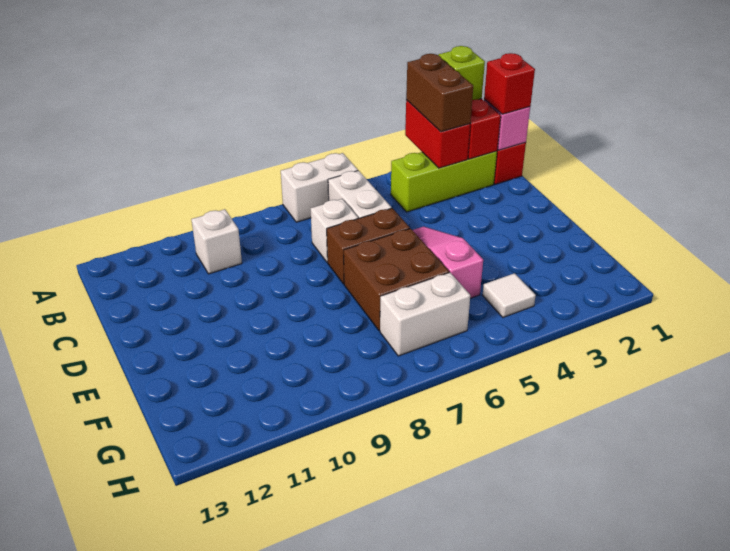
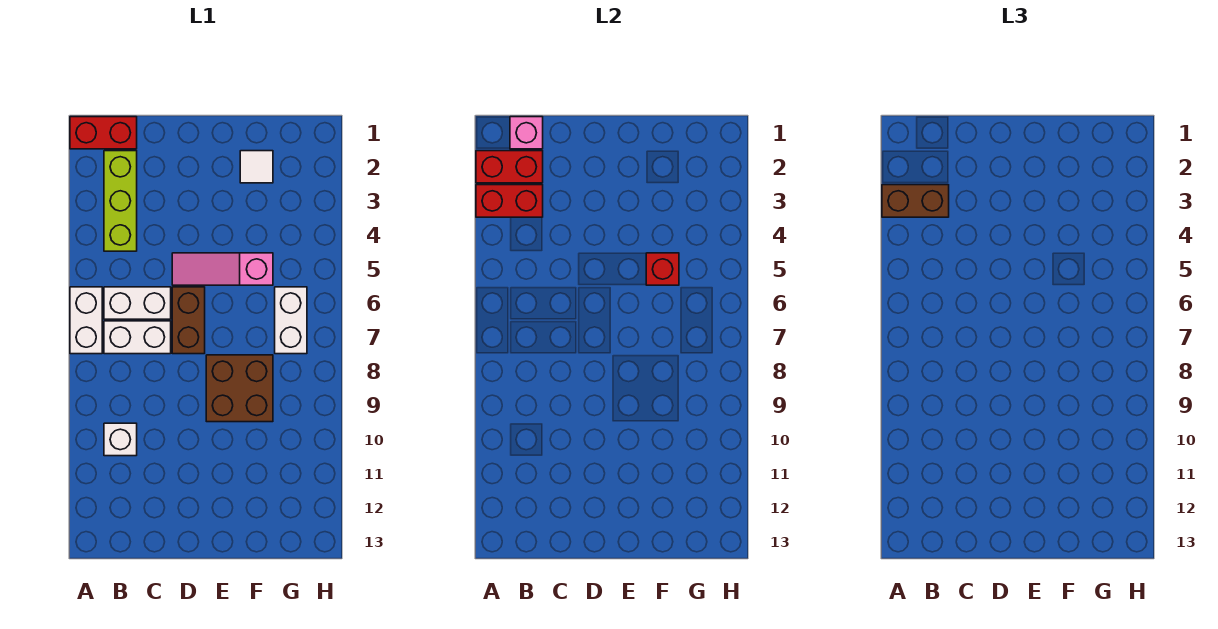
lime brick A2 level 3 -> none
red brick B1 level 3 -> red brick F5 level 2
white brick C7 level 1 -> white brick B7:C7 level 1
brown brick E6:F7 level 1 -> brown brick E8:F9 level 1
white tile G4 level 1 -> white tile F2 level 1

